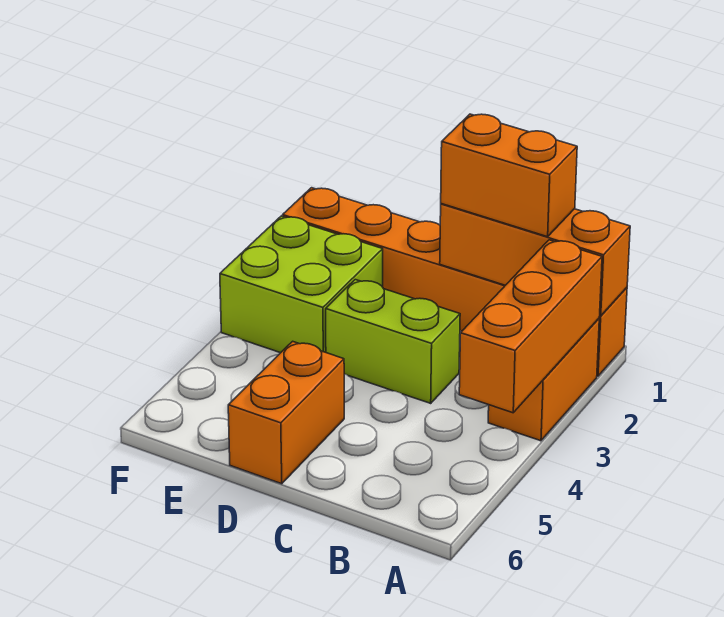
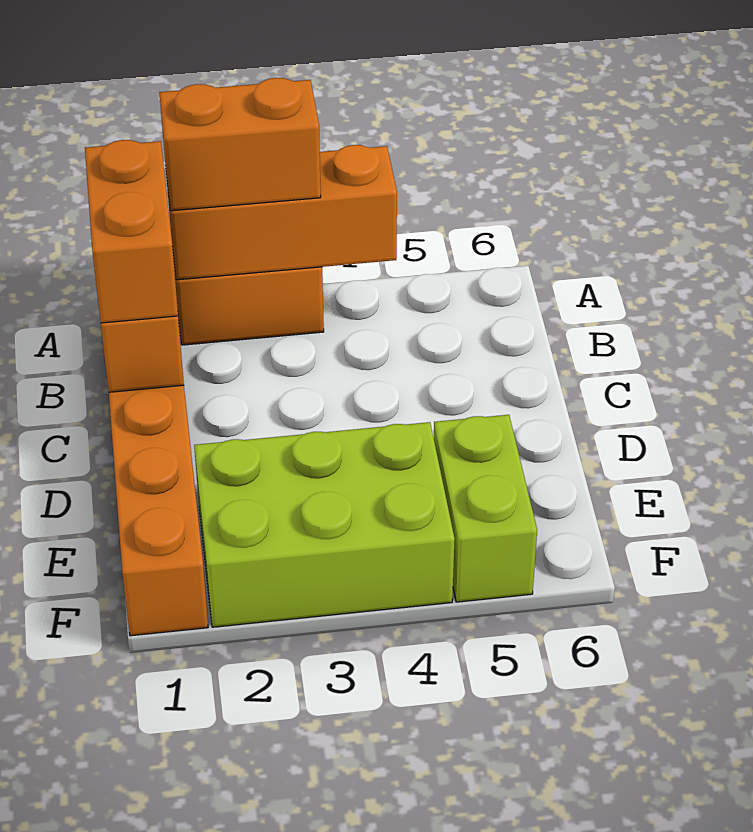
lime brick C3:D3 level 1 -> lime brick E5:F5 level 1
orange brick D5:D6 level 1 -> orange brick A2:A3 level 3
lime brick E2:F3 level 1 -> lime brick E2:F4 level 1

